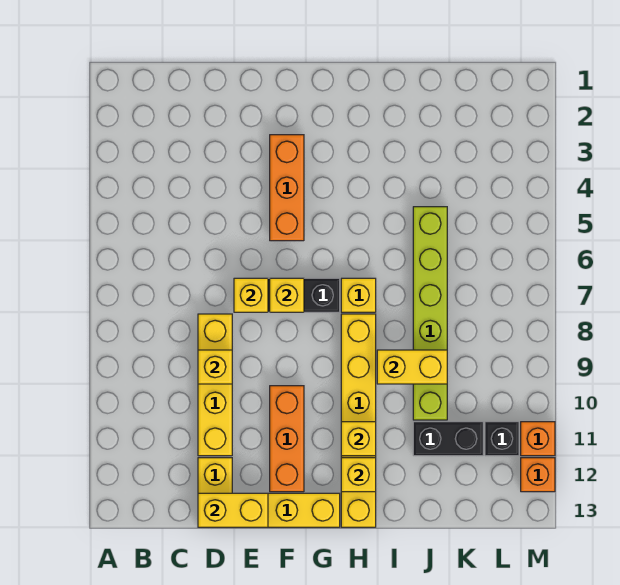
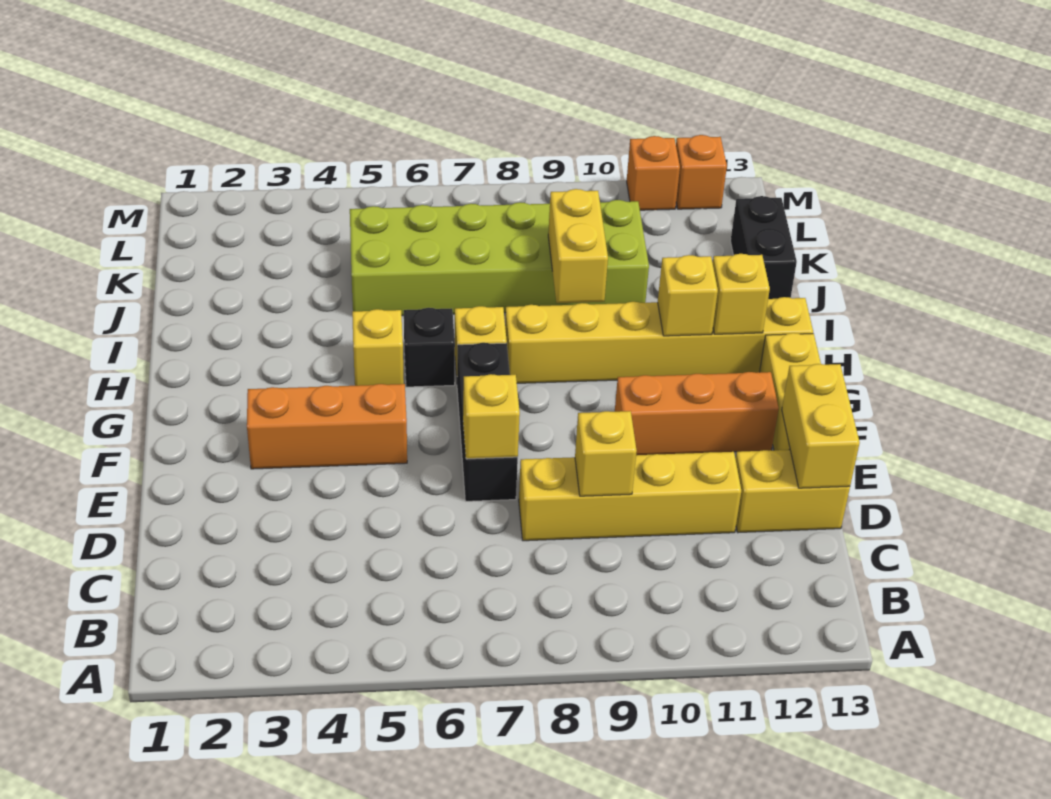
yellow brick F7 level 2 -> yellow brick H5 level 1
lime brick J5:J10 level 1 -> lime brick J5:K10 level 1
black brick J11:K11 level 1 -> black brick J13:K13 level 1
black brick L11 level 1 -> black brick H6 level 1

